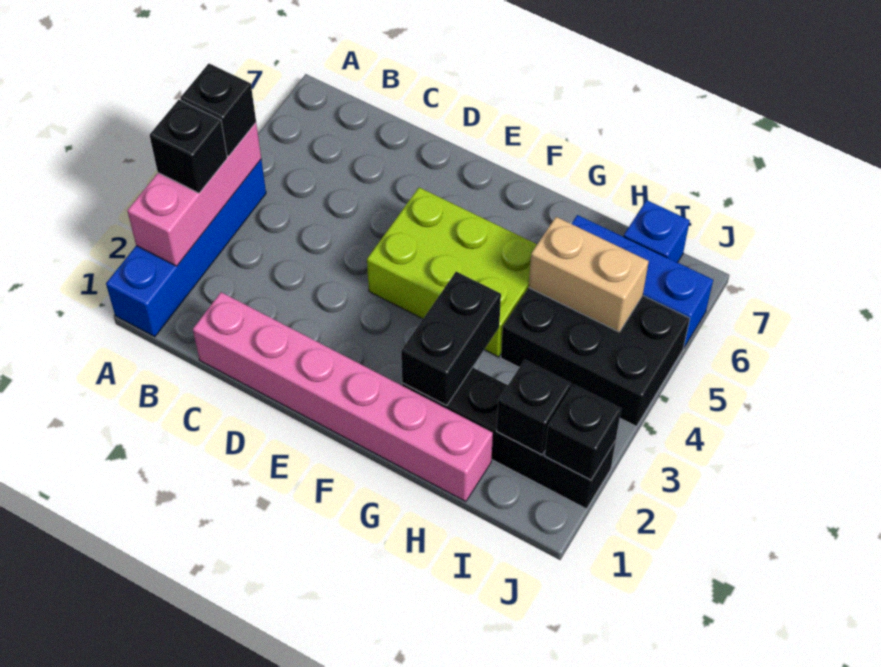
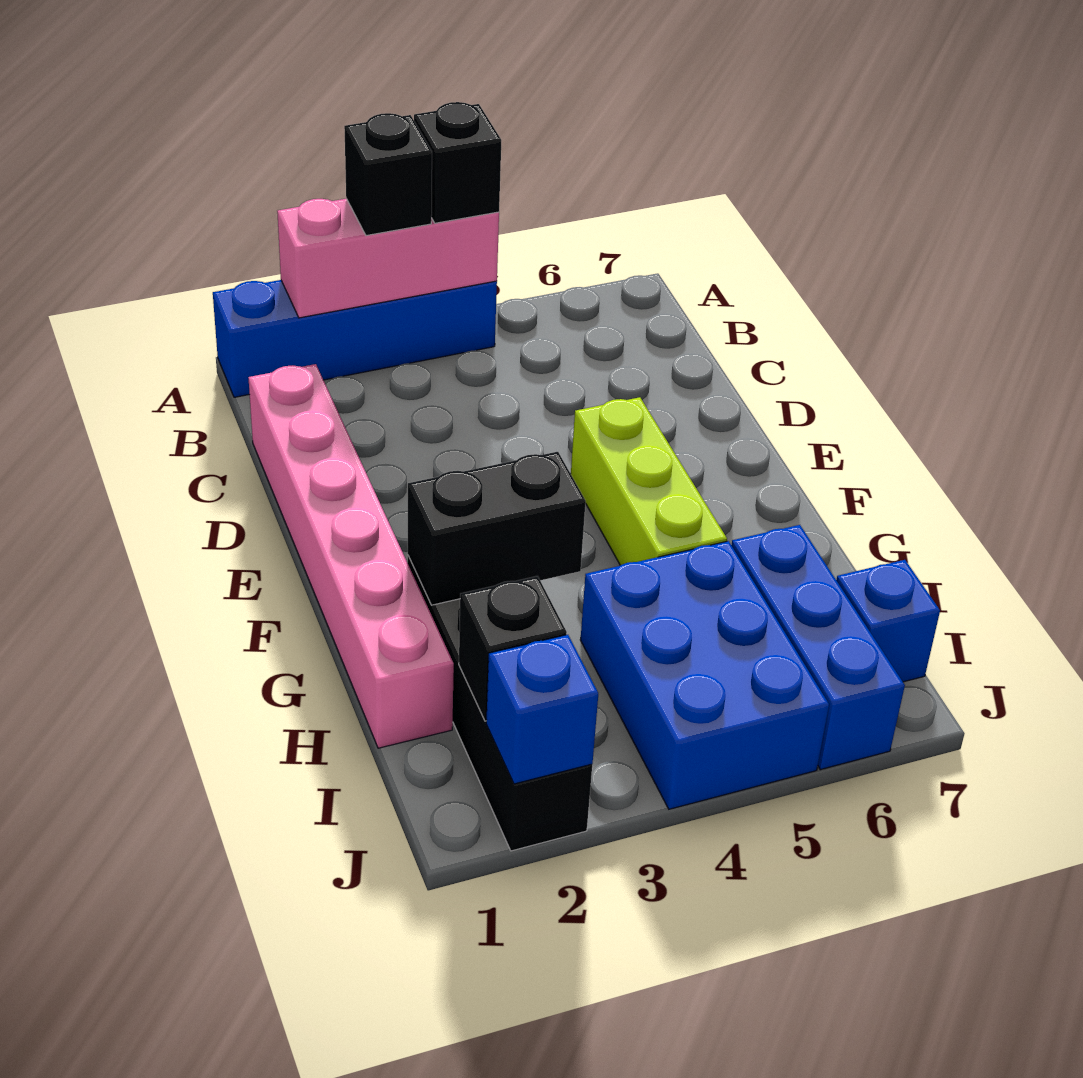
lime brick E4:G5 level 1 -> lime brick E5:G5 level 1
black brick H4:J5 level 1 -> blue brick H4:J5 level 1
tan brick H5:I5 level 2 -> none
black brick J2 level 2 -> blue brick J2 level 2

